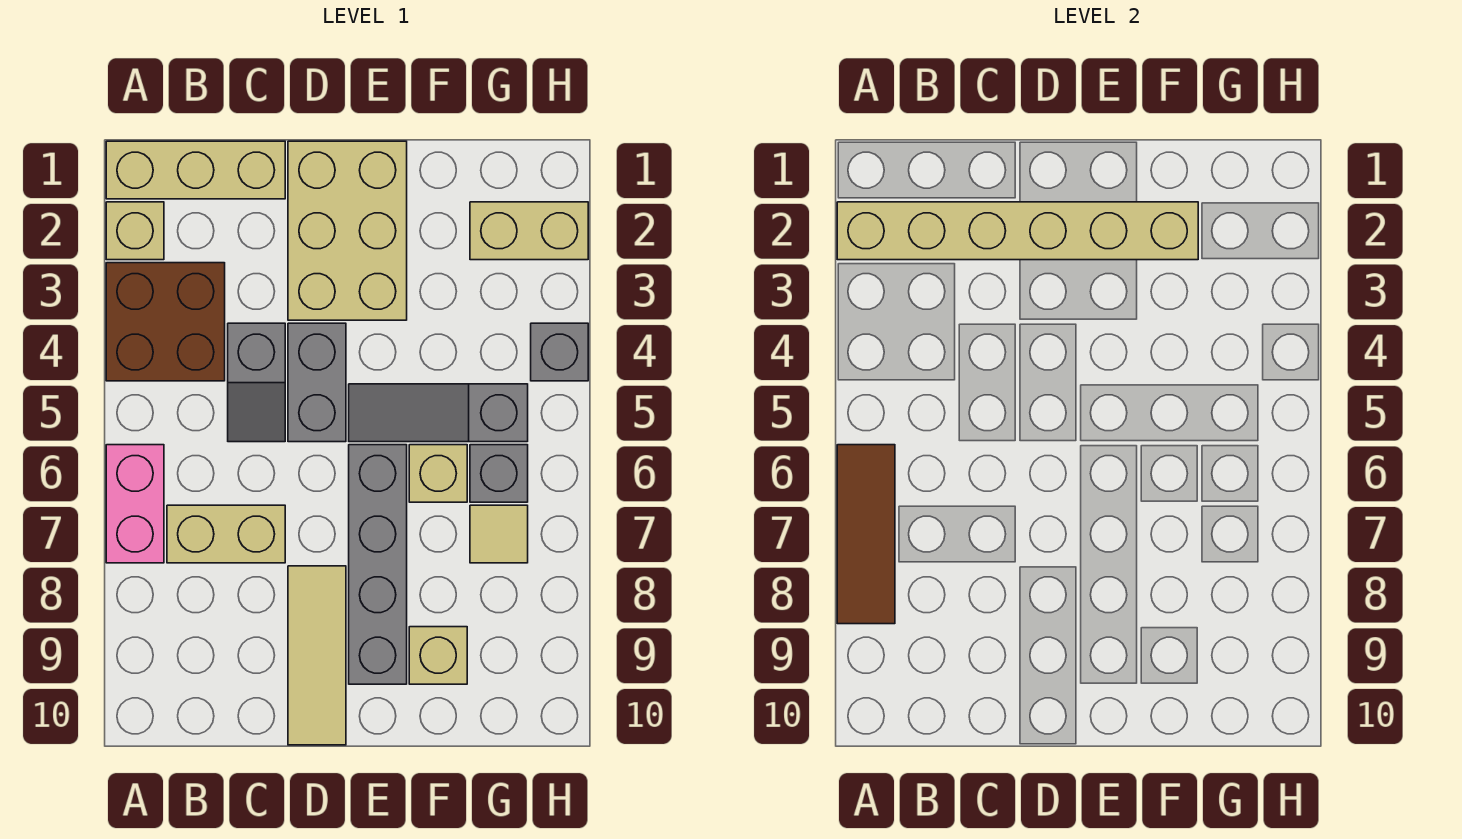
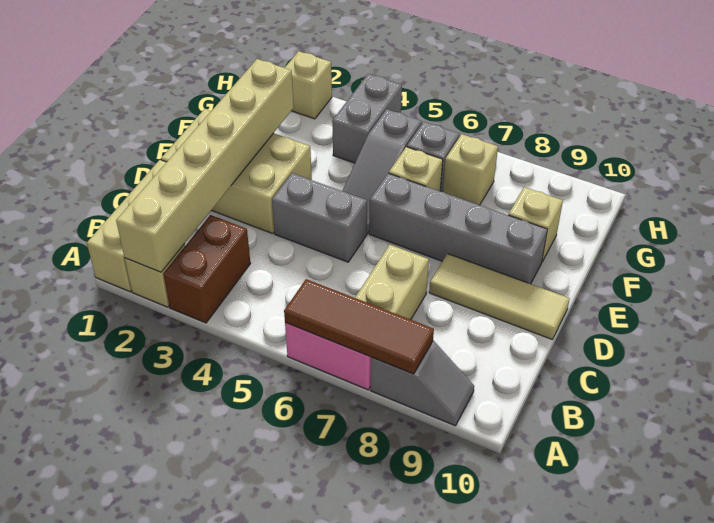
brown brick A3:B4 level 1 -> brown brick A3:B3 level 1
grey slope C4:C5 level 1 top 4 -> grey slope A8:A9 level 1 top 8
tan brick G2:H2 level 1 -> tan brick H2 level 1
tan tile G7 level 1 -> tan brick G7 level 1
grey brick H4 level 1 -> grey brick G4:H4 level 1

